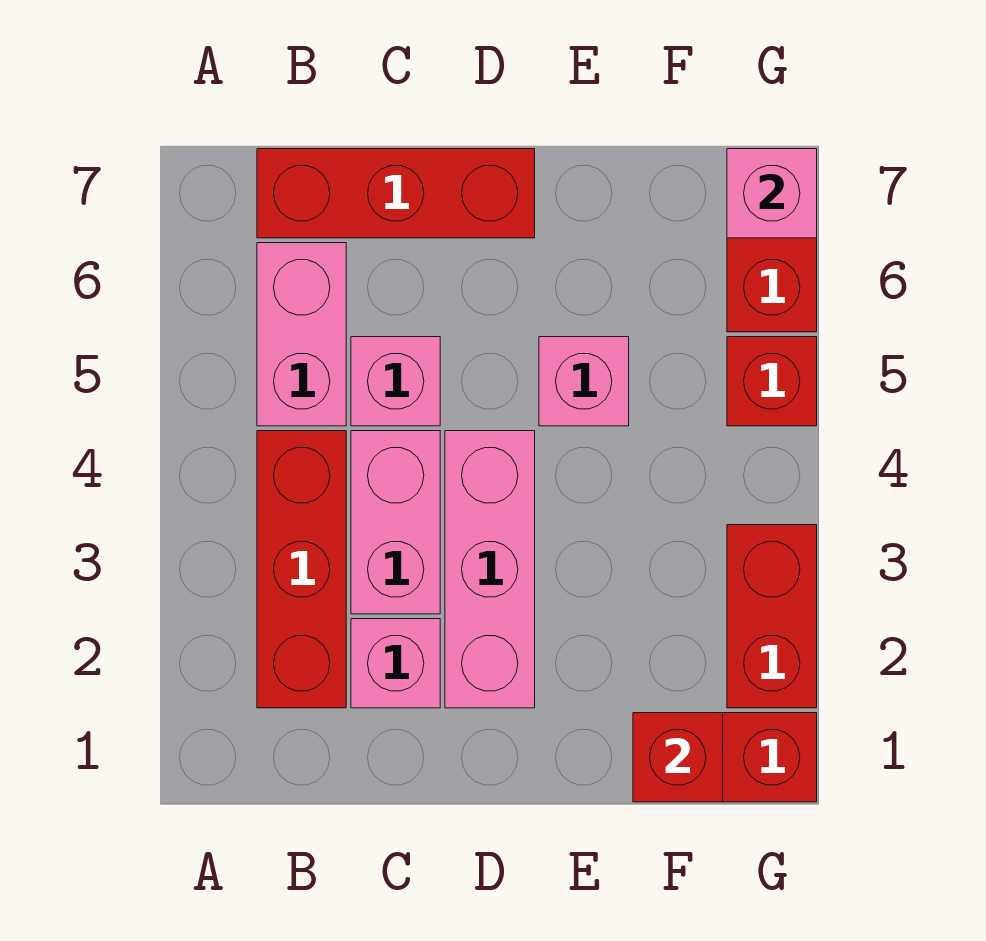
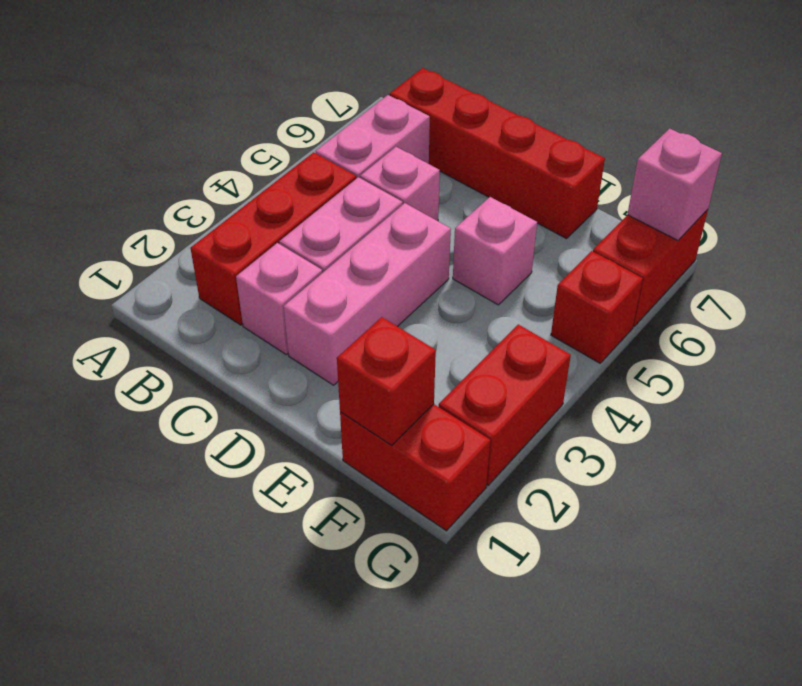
red brick B7:D7 level 1 -> red brick B7:E7 level 1

